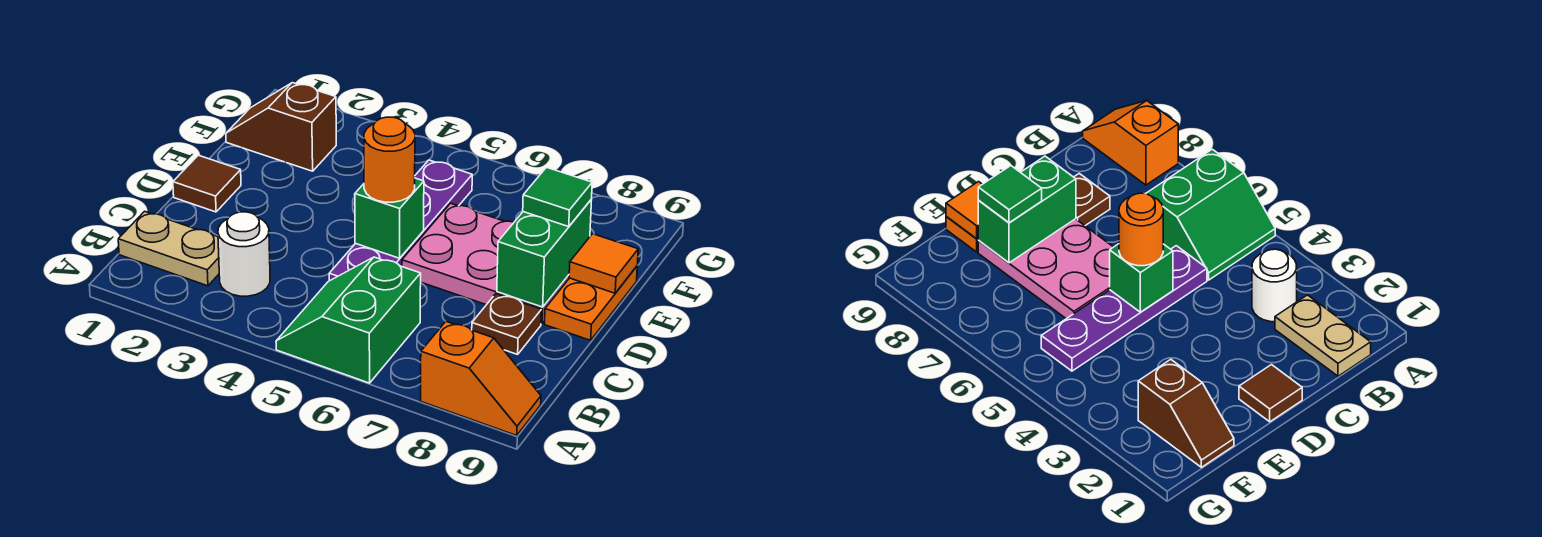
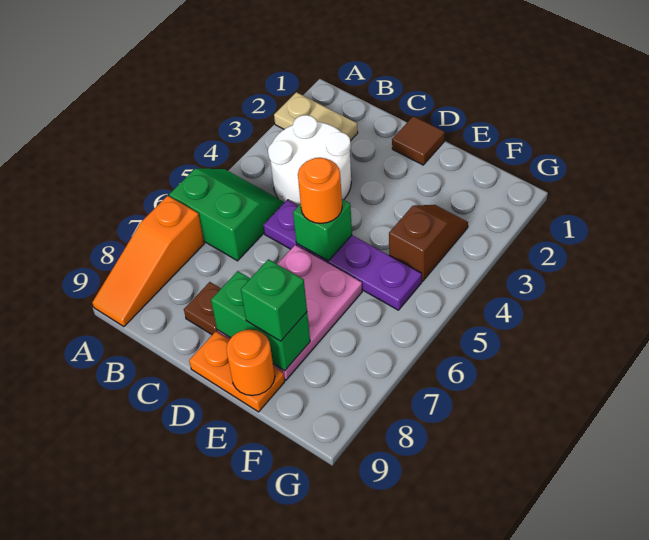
orange slope A8:A9 level 1 top 8 -> orange slope A7:A9 level 1 top 7
tan plate B1:B2 level 1 -> tan plate A2:B2 level 1
white round brick B3 level 1 -> white round brick B3:C4 level 1
green tile E8 level 3 -> green brick E8 level 3
orange tile E9 level 2 -> orange round brick E9 level 2
brown slope F1:F2 level 1 top 2 -> brown slope F3:F4 level 1 top 4

